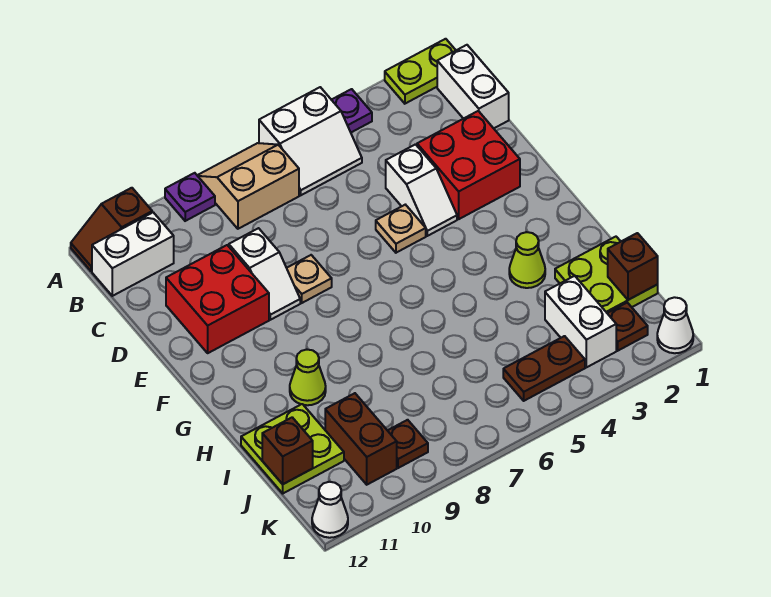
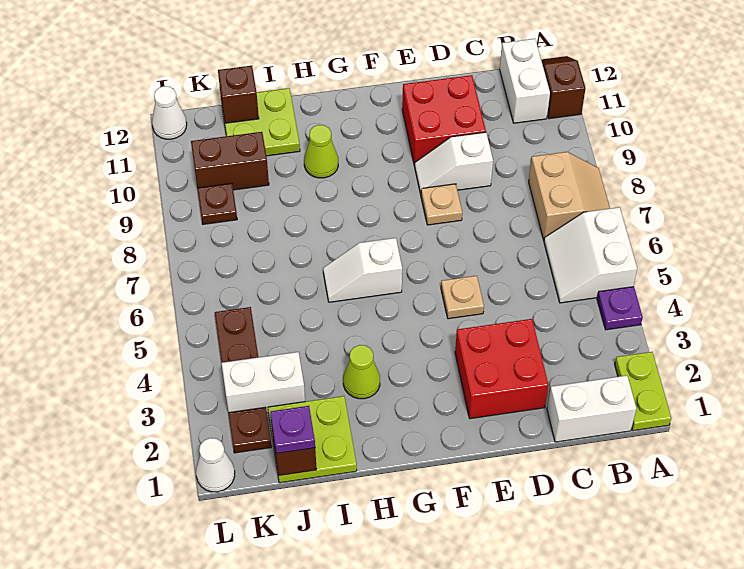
purple plate A9 level 1 -> purple plate J1 level 3
white slope D4:E4 level 1 top D -> white slope G6:H6 level 1 top G

